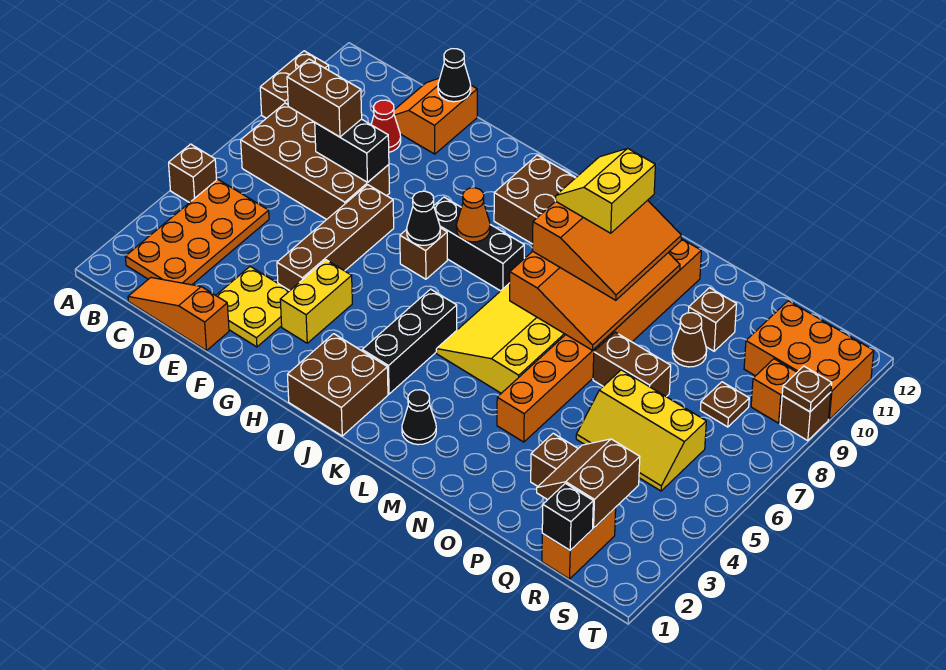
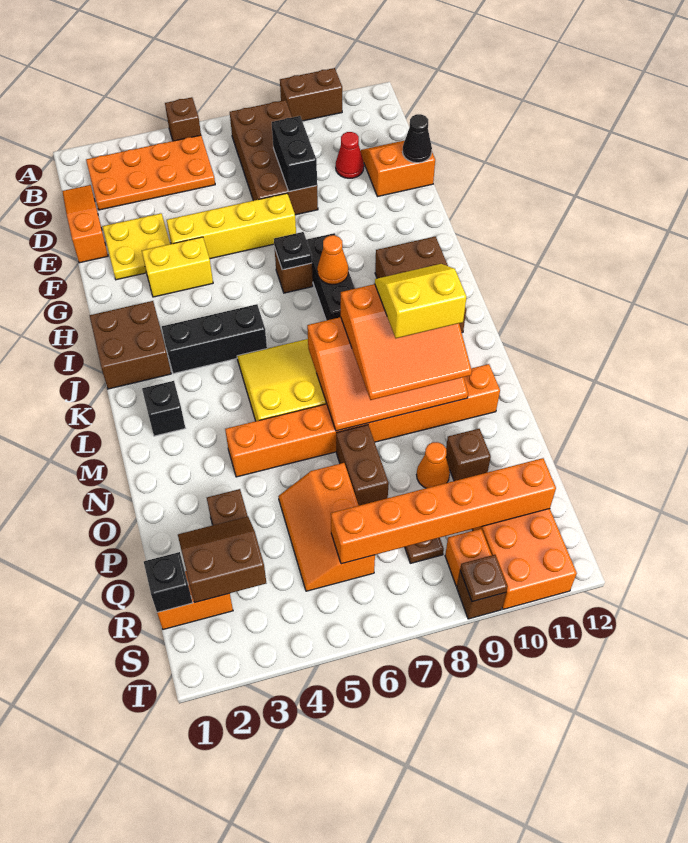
brown brick C8:D8 level 3 -> none
brown brick F4:F7 level 1 -> yellow brick F4:F7 level 1
black cone H7 level 2 -> black plate H7 level 2
black cone L2 level 1 -> black brick L2 level 1
yellow slope P5:R6 level 1 top 6 -> orange slope P5:R6 level 1 top 6
brown cone P9 level 1 -> orange cone P9 level 1
none -> orange brick R6:R11 level 2

